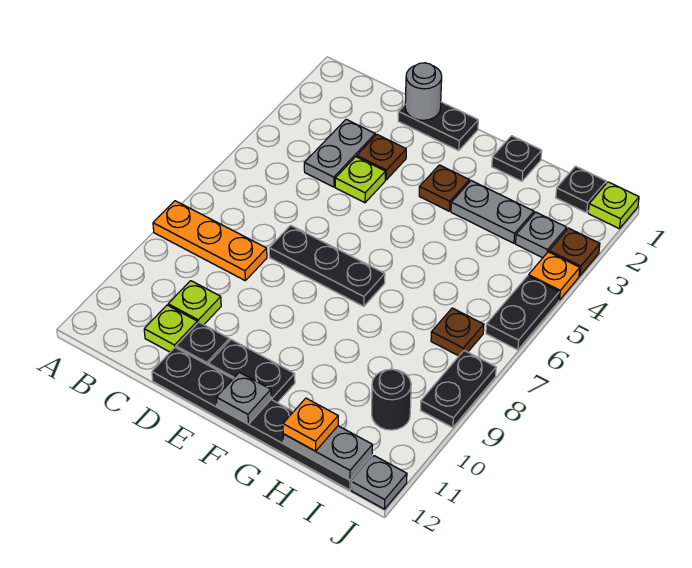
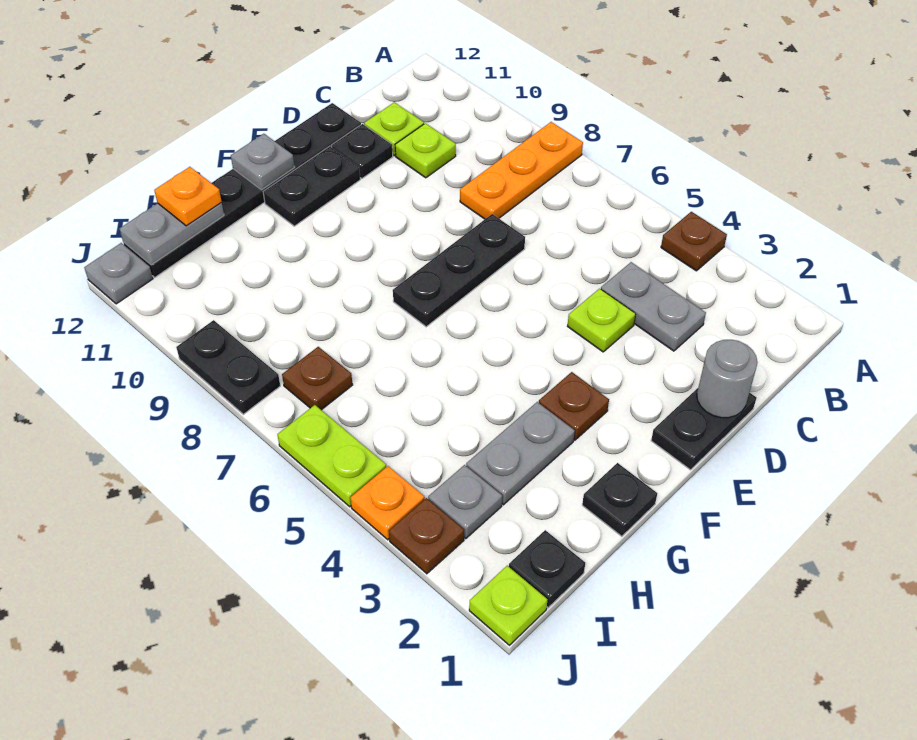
brown plate D3 level 1 -> brown plate A4 level 1
black round brick I10 level 1 -> none
black plate J5:J6 level 1 -> lime plate J5:J6 level 1

